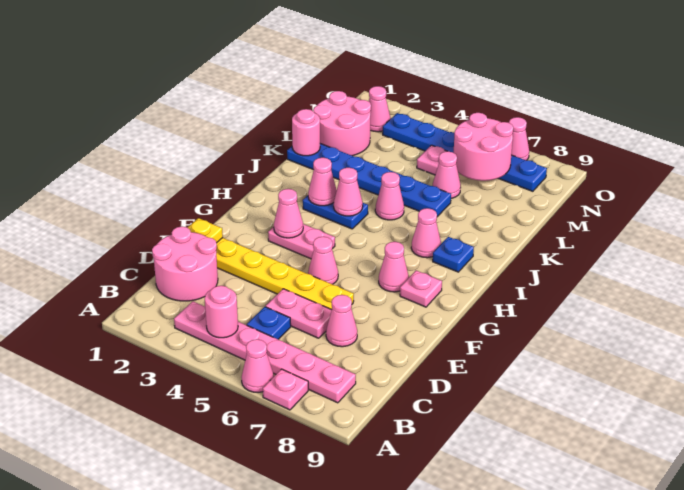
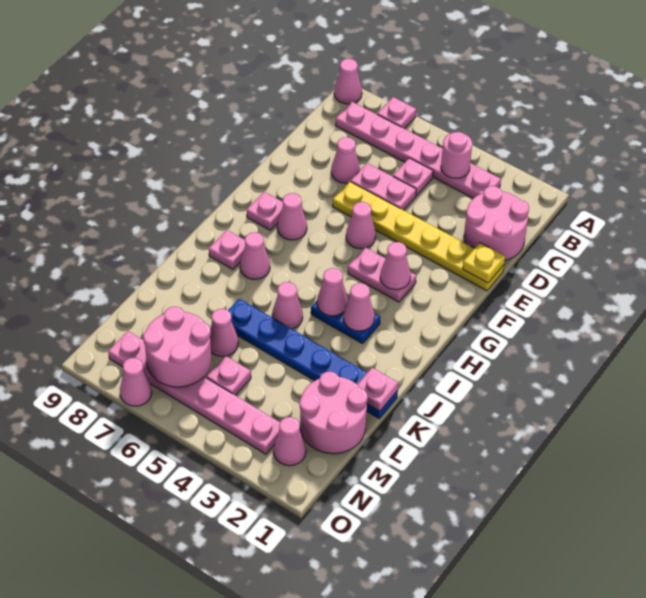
pink cone A6 level 1 -> pink cone A9 level 1
blue plate C5 level 1 -> pink plate C5 level 1
blue plate I8 level 1 -> pink plate I8 level 1
pink round brick K1 level 2 -> pink plate K1 level 2
blue plate N3:N8 level 1 -> pink plate N3:N8 level 1

